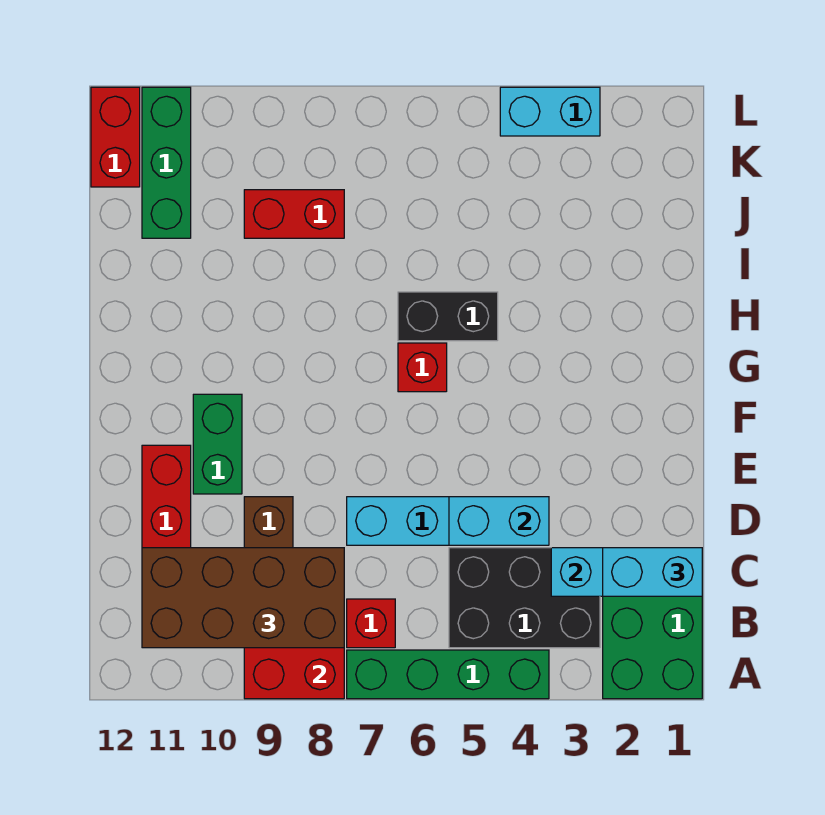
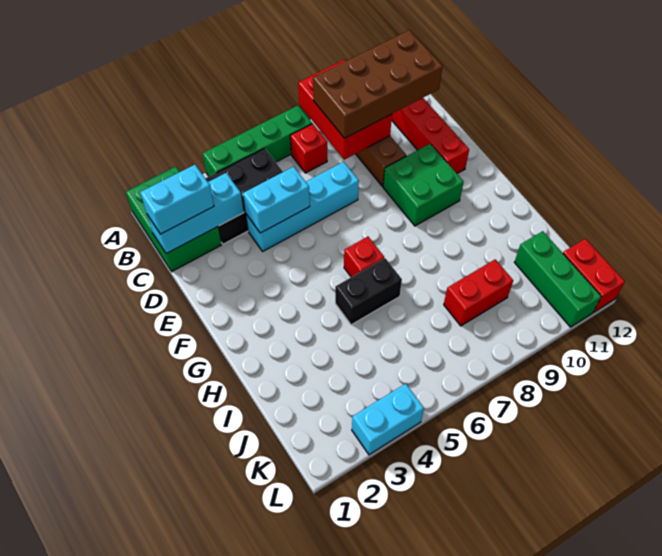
green brick E10:F10 level 1 -> green brick E9:F10 level 1

